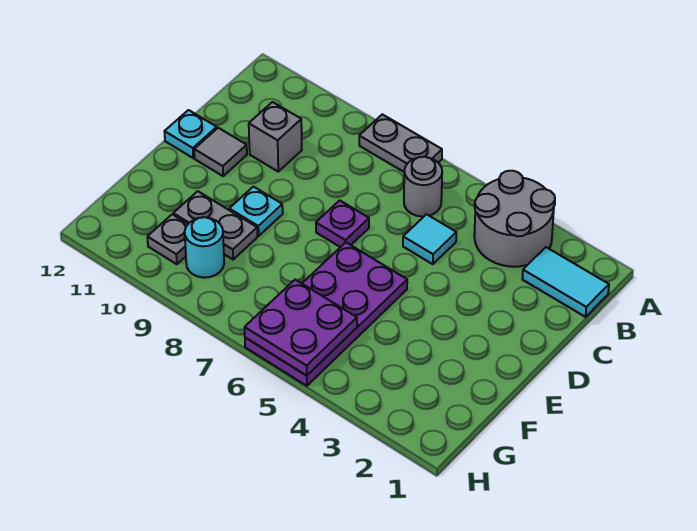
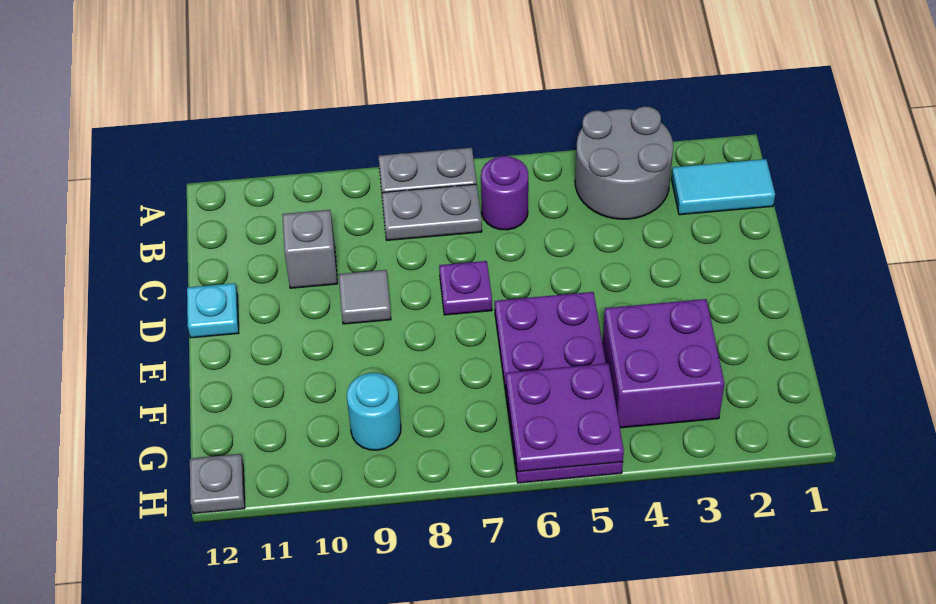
grey round brick B6 level 1 -> purple round brick B6 level 1
cyan tile C5 level 1 -> none
grey tile D11 level 1 -> grey tile D9 level 1
cyan plate E9 level 1 -> none
none -> purple brick F3:G4 level 1
grey plate F9:F10 level 1 -> grey plate B7:B8 level 1
grey plate G10 level 1 -> grey plate H12 level 1

